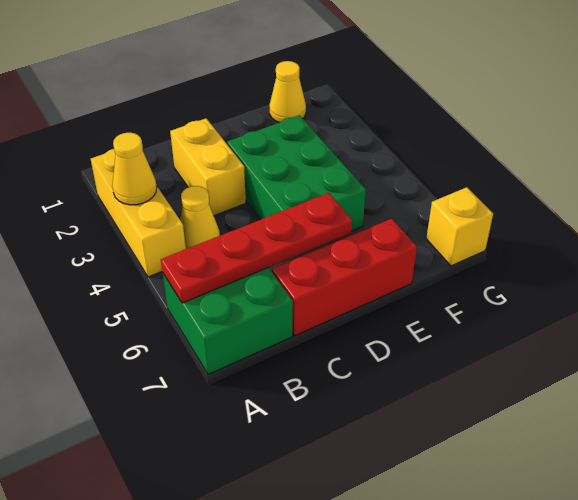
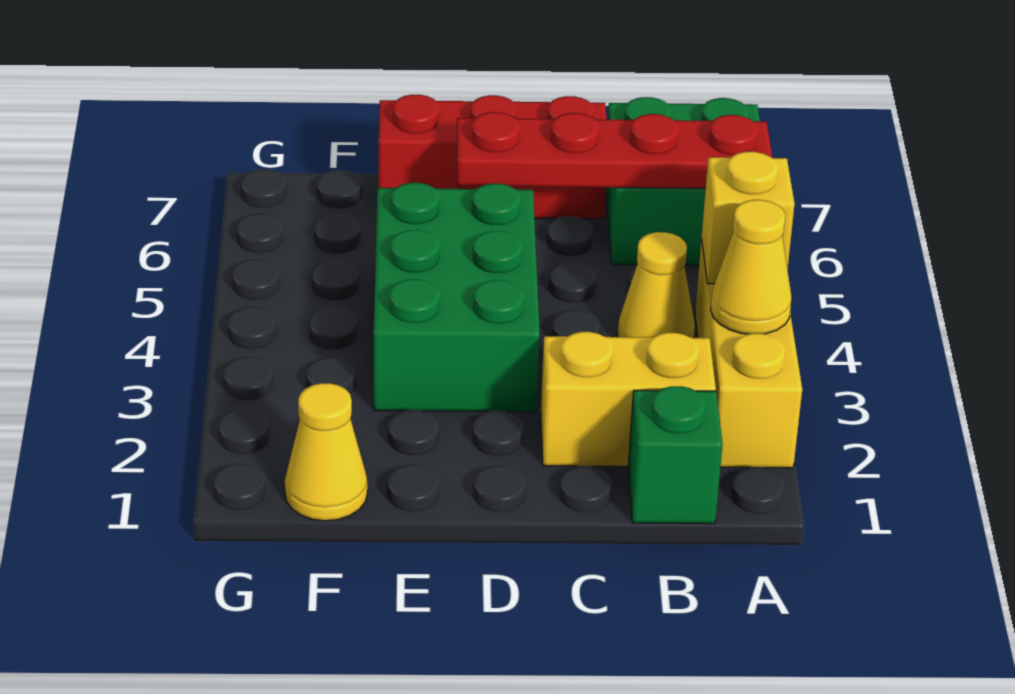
none -> green brick B1 level 1
yellow brick C2:C3 level 1 -> yellow brick B2:C2 level 1
yellow brick G7 level 1 -> yellow brick A4 level 2

